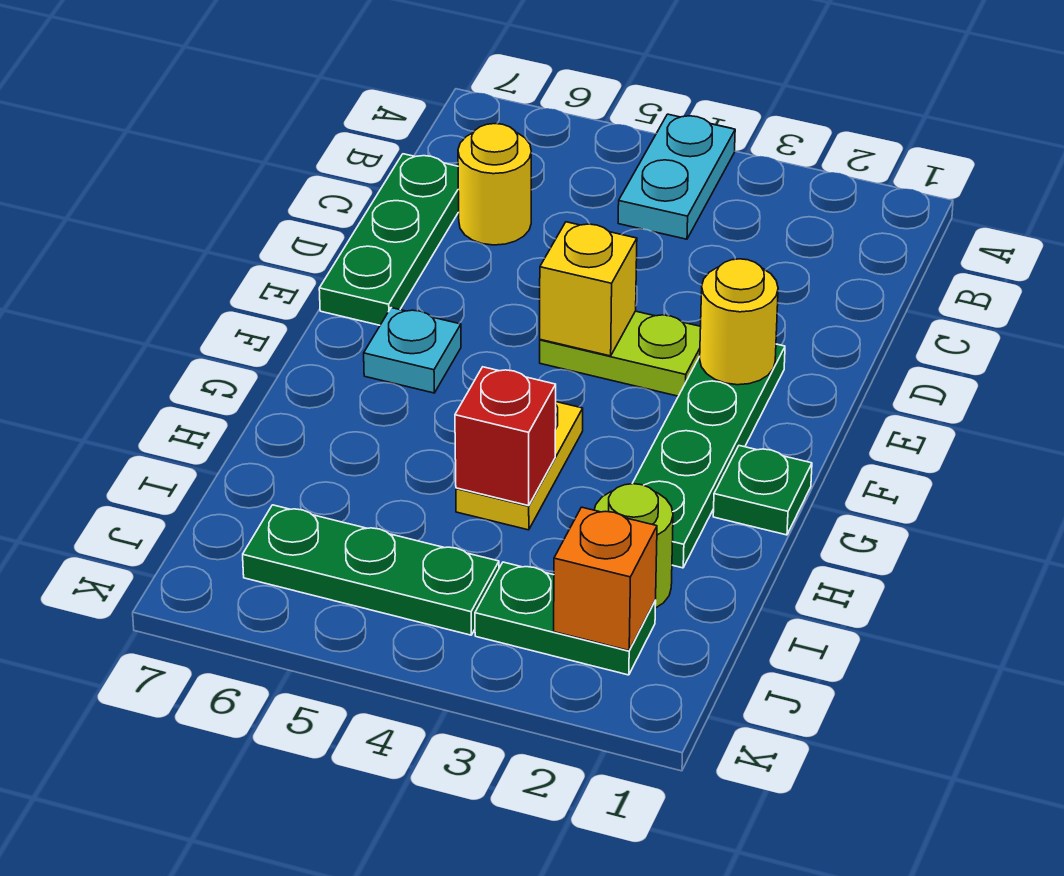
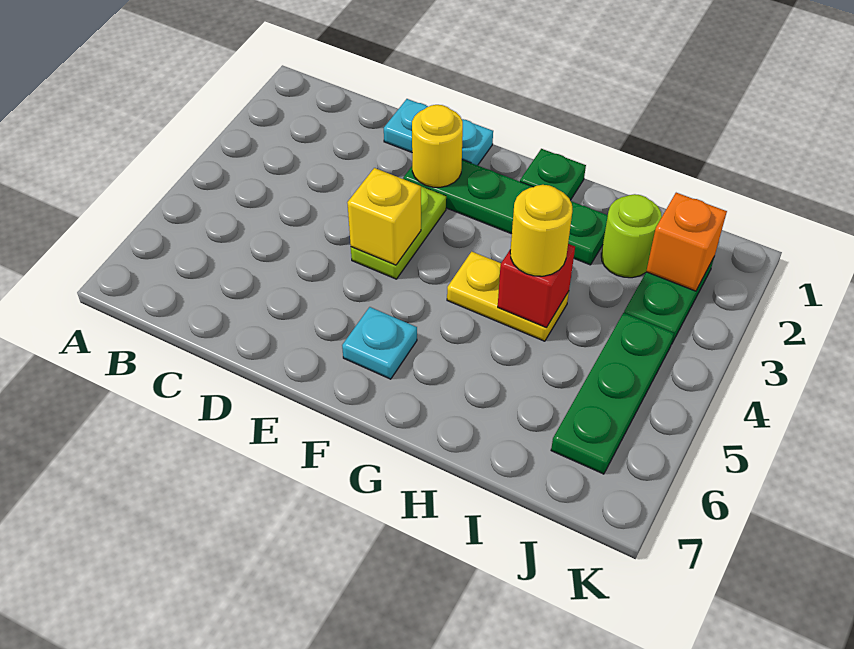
cyan plate A4:B4 level 1 -> cyan plate D1:E1 level 1
yellow round brick C6 level 1 -> yellow round brick H4 level 3
green plate C7:E7 level 1 -> none

